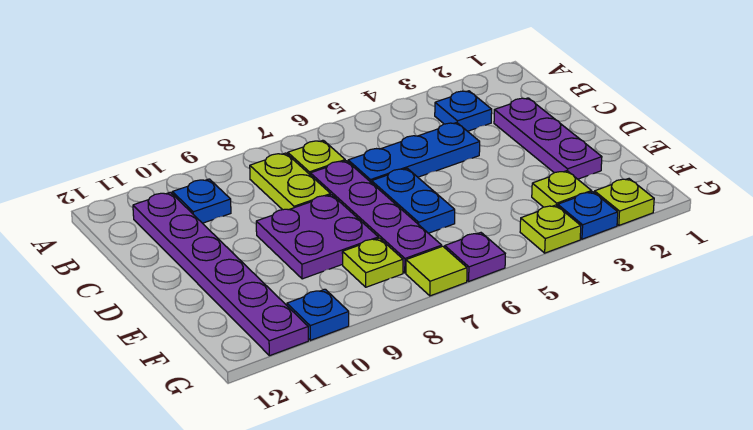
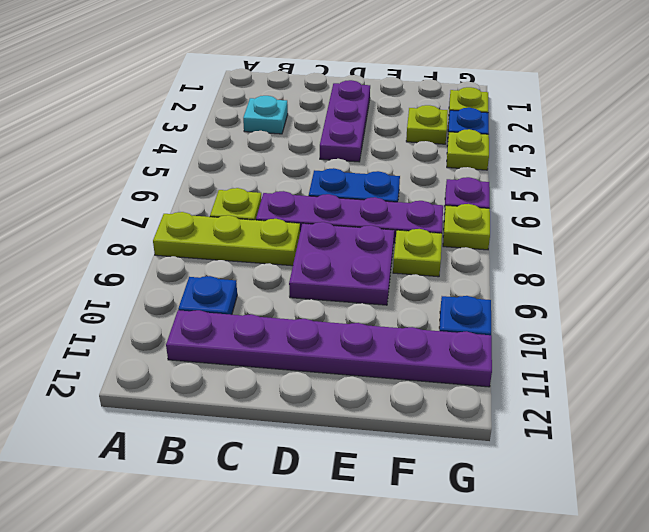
blue plate B3 level 1 -> cyan plate B3 level 1
lime plate B8:C8 level 1 -> lime plate A8:C8 level 1
purple plate C2:E2 level 1 -> purple plate D2:D4 level 1
blue plate C4:C6 level 1 -> none
lime tile G7 level 1 -> lime plate G7 level 1

